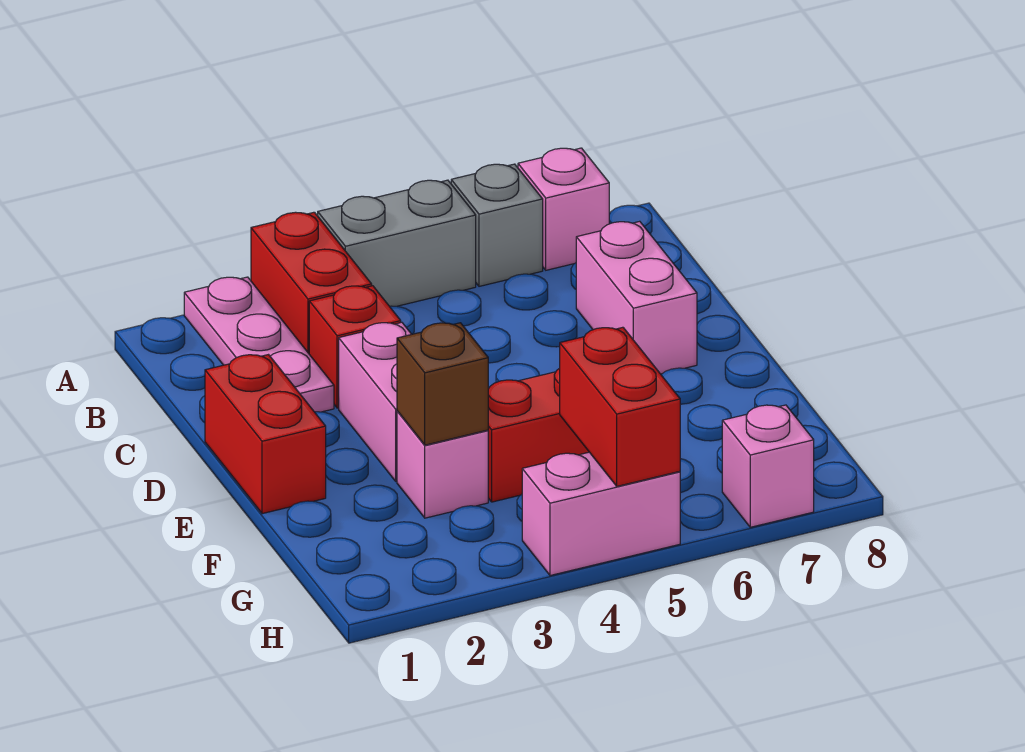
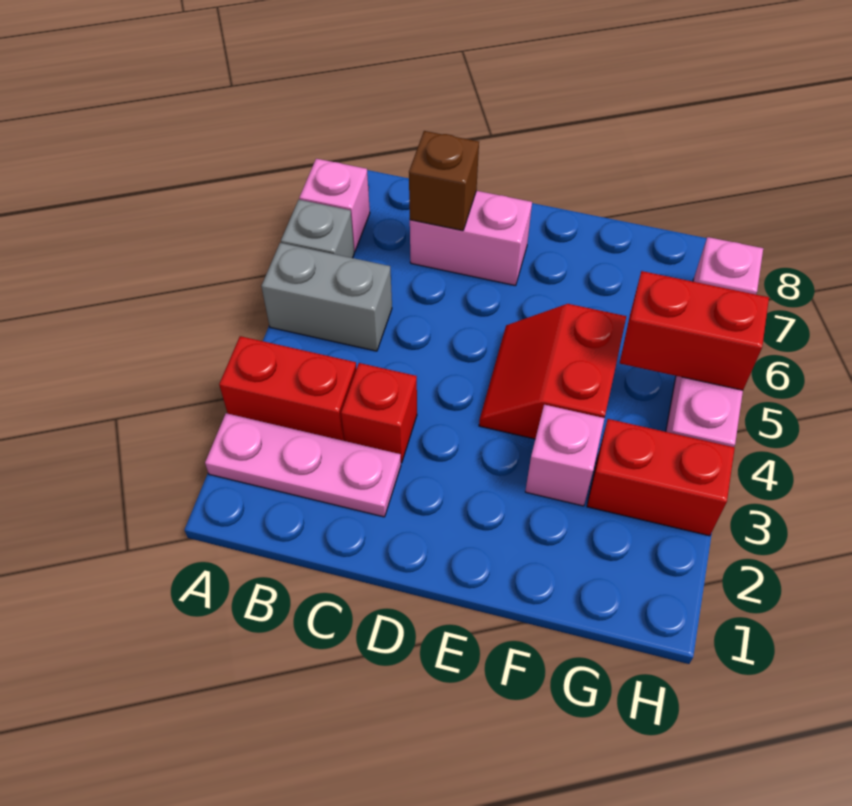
grey brick A4:A5 level 1 -> grey brick A5:B5 level 1
red brick D1:E1 level 1 -> red brick G3:H3 level 1
pink brick D3:E3 level 1 -> none
brown brick F3 level 2 -> brown brick C7 level 2

